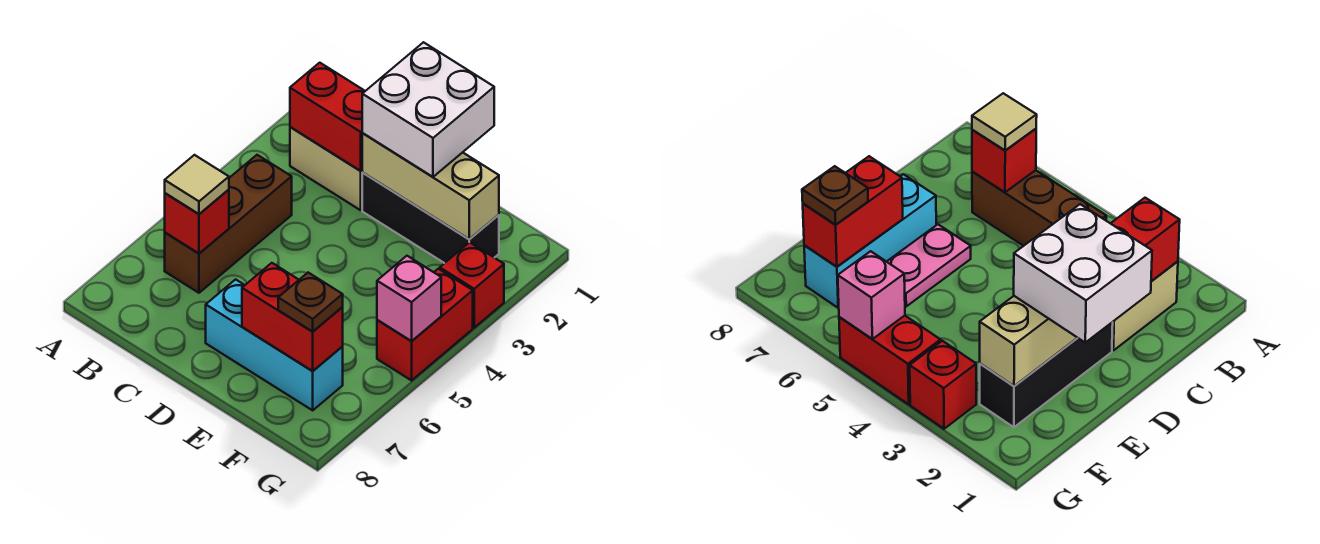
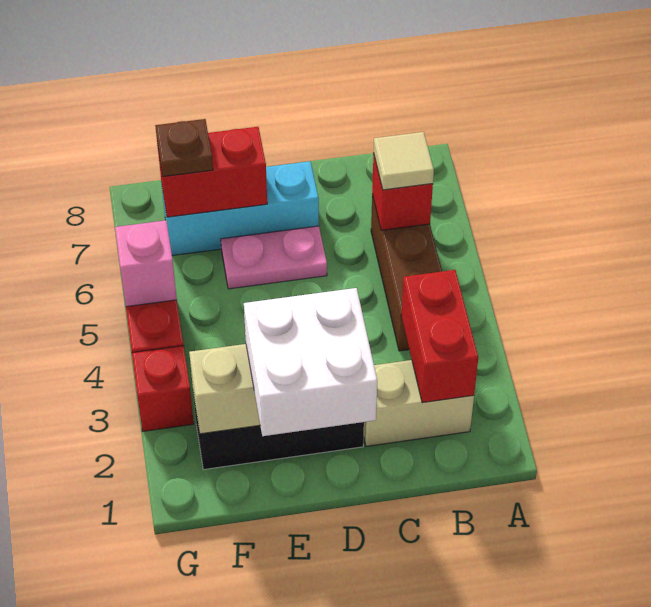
red brick B2:C2 level 2 -> red brick B2:B3 level 2

